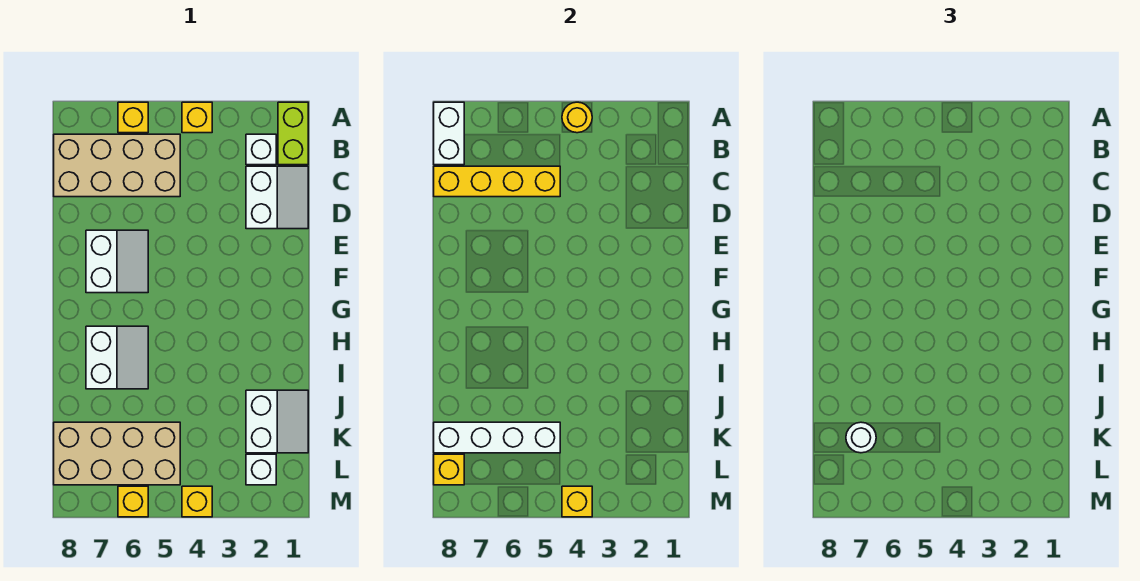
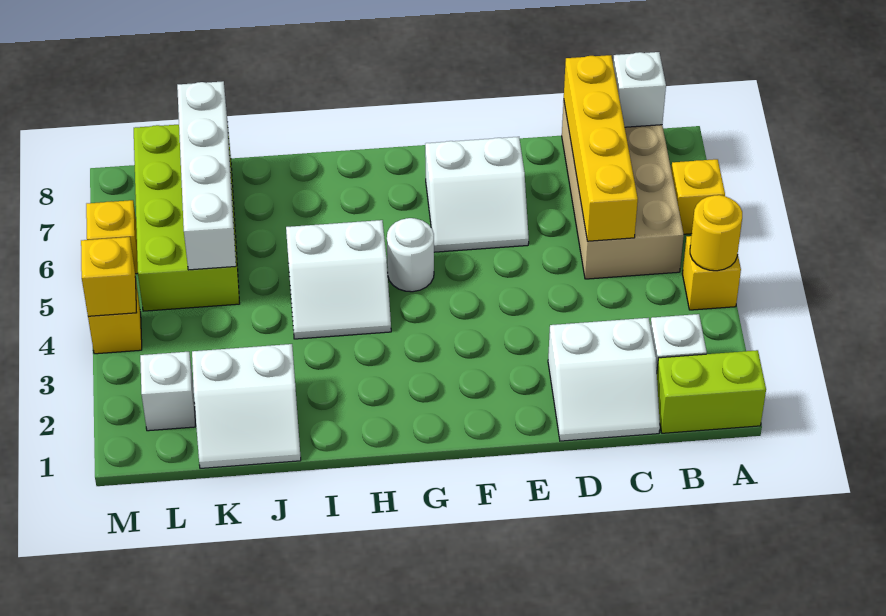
white brick A8:B8 level 2 -> white brick B8 level 2
white slope H6:I7 level 1 top 7 -> white slope H4:I5 level 1 top 5
tan brick K5:L8 level 1 -> lime brick K5:L8 level 1
white round brick K7 level 3 -> white round brick G5 level 1
yellow brick L8 level 2 -> none

